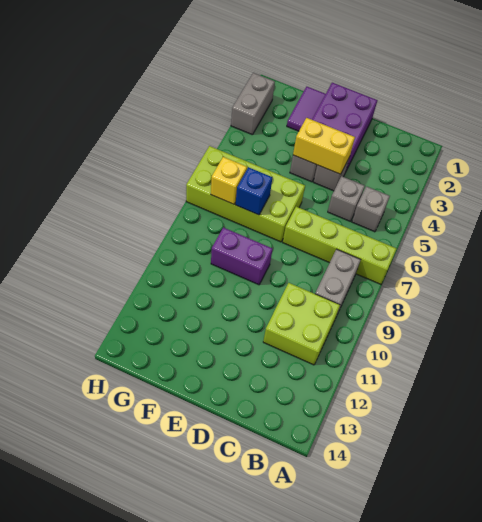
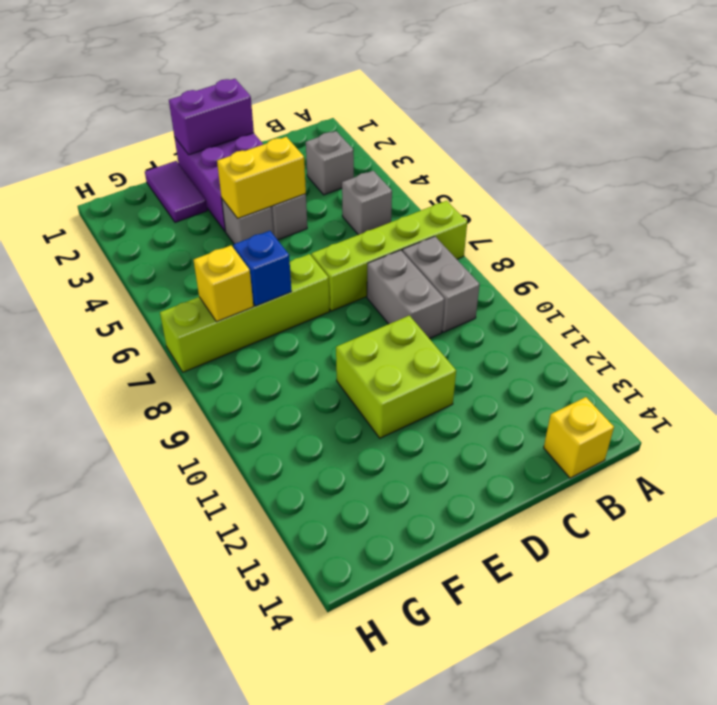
lime brick B10:C11 level 1 -> lime brick D10:E11 level 1
none -> yellow brick B14 level 1
grey brick C5 level 1 -> grey brick B3 level 1
lime brick E6:H7 level 1 -> lime brick E7:H7 level 1
purple brick E9:F9 level 1 -> purple brick D1:E1 level 2
grey brick H2:H3 level 1 -> grey brick C8:C9 level 1

